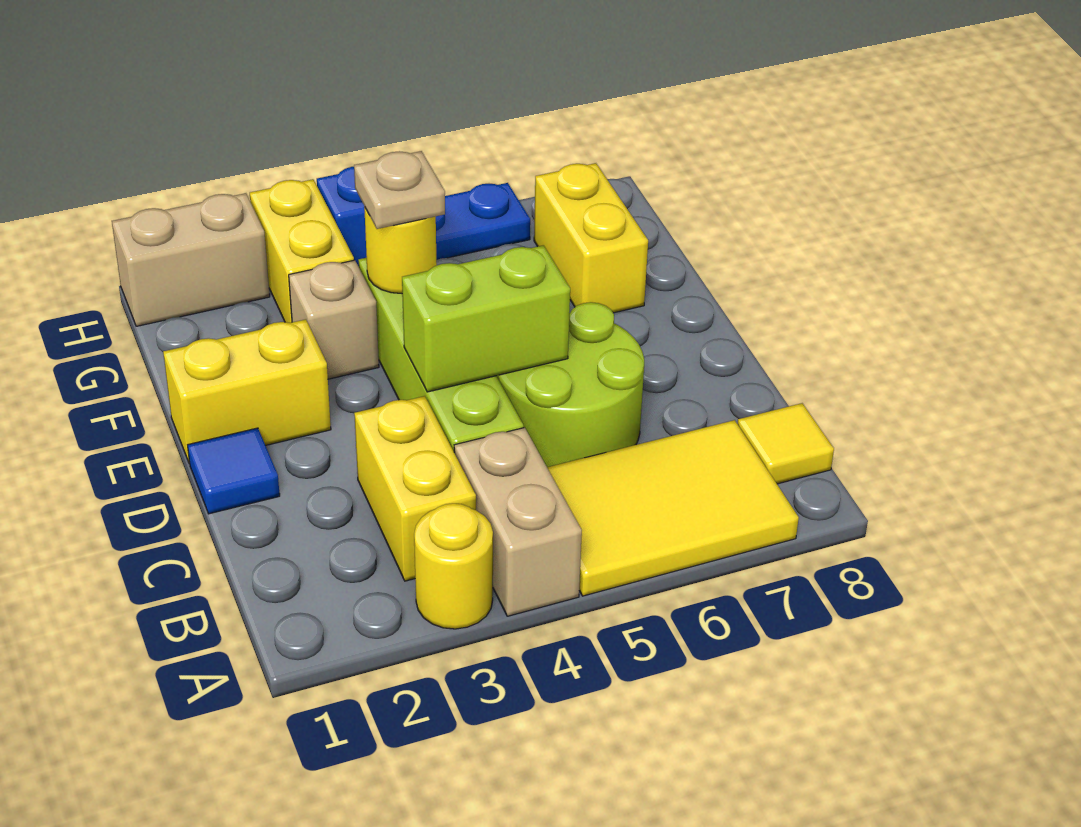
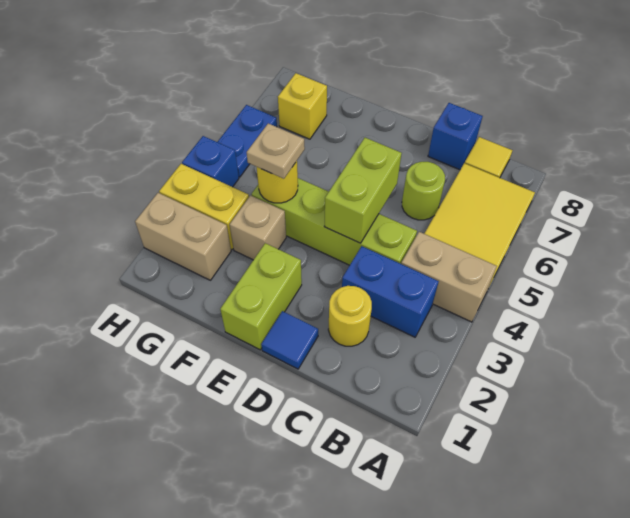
yellow round brick A3 level 1 -> yellow round brick C2 level 1
yellow brick B3:C3 level 1 -> blue brick B3:C3 level 1
lime round brick C5:D6 level 1 -> lime round brick C6 level 1
none -> blue brick C8 level 1
yellow brick E1:E2 level 1 -> lime brick E1:E2 level 1
yellow brick F7:G7 level 1 -> yellow brick G7 level 1
tan brick H1:H2 level 1 -> tan brick G2:H2 level 1

